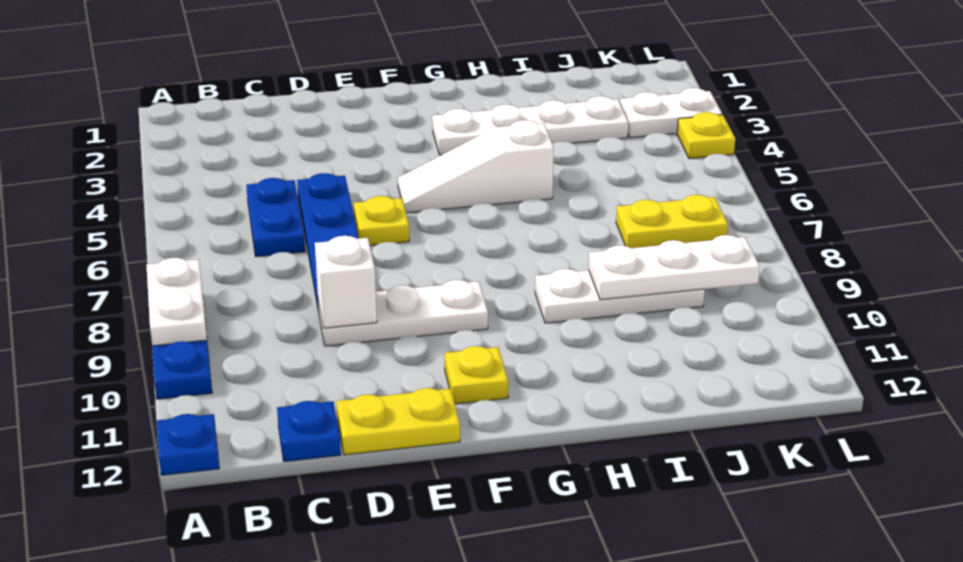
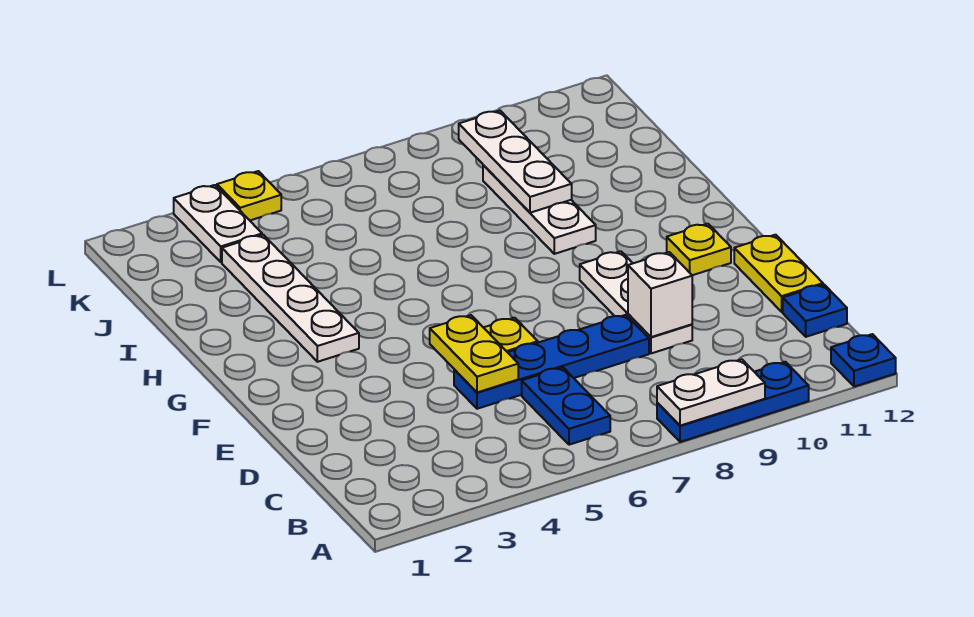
blue plate C5:C6 level 1 -> blue plate B6:C6 level 1
white slope F5:H5 level 1 top H -> none
yellow plate J7:K7 level 1 -> yellow plate D5:E5 level 2

